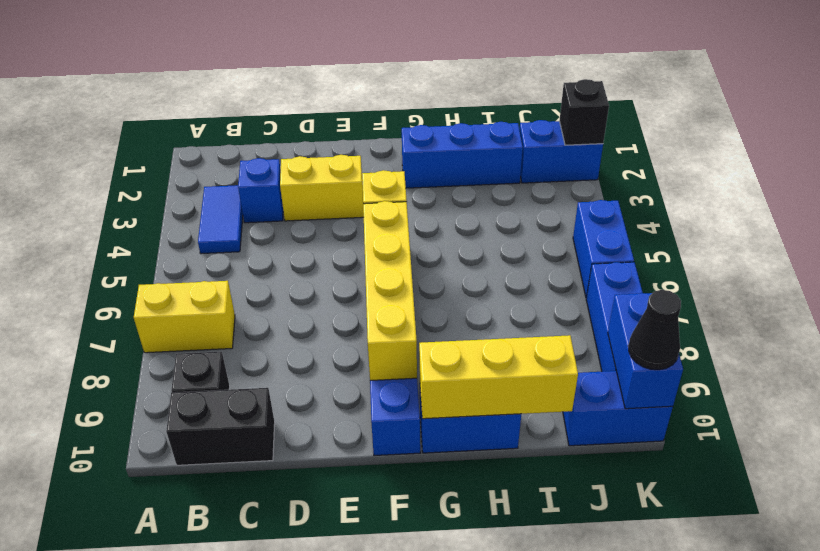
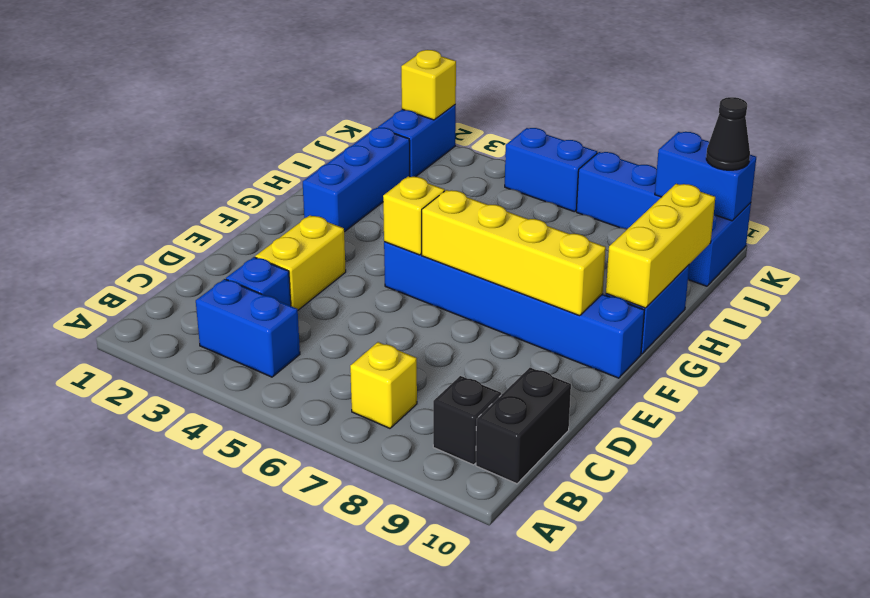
yellow brick A7:B7 level 1 -> yellow brick B7 level 1
blue tile B3:B4 level 1 -> blue brick B3:B4 level 1
black brick K2 level 2 -> yellow brick K2 level 2

